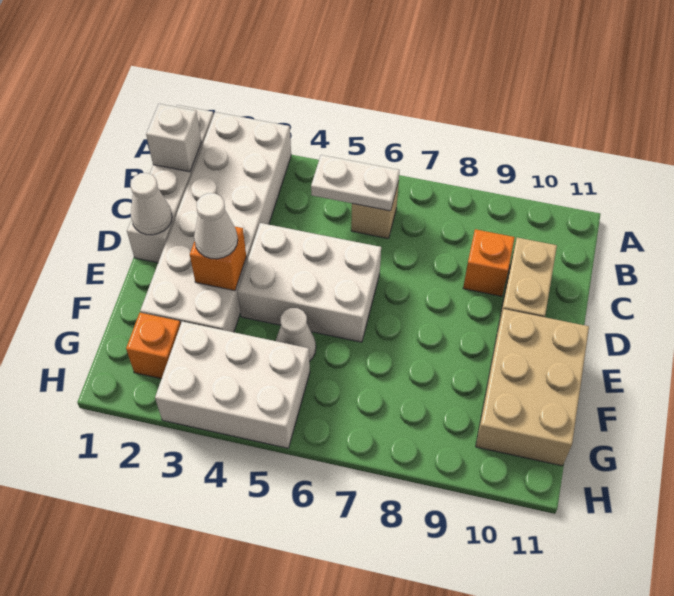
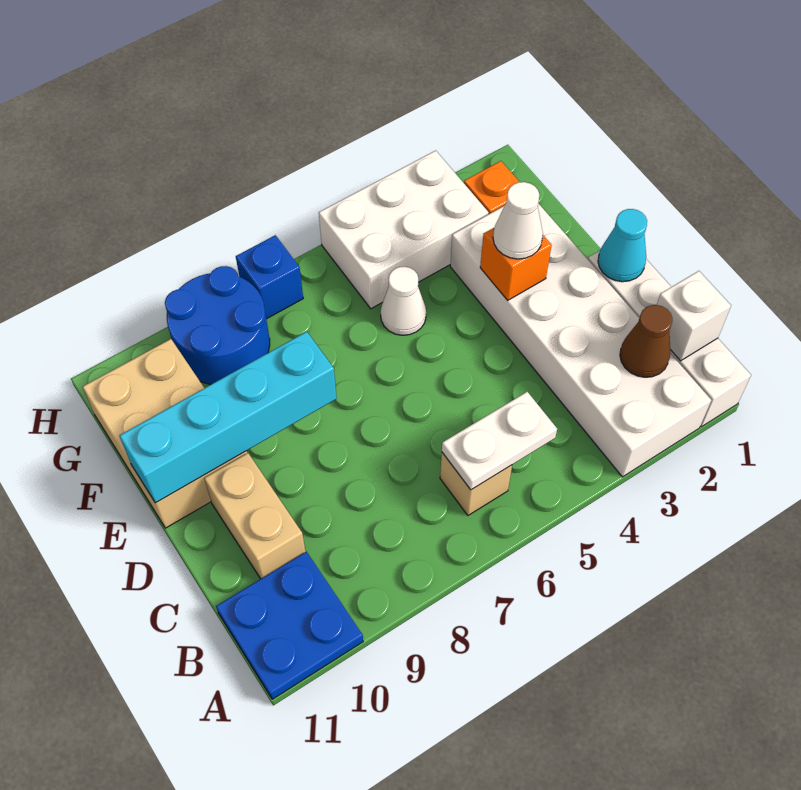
none -> blue plate A10:B11 level 1
none -> brown cone B2 level 2
orange brick C9 level 1 -> none
white cone D1 level 2 -> cyan cone D1 level 2
white brick D4:E6 level 1 -> none
none -> cyan brick E8:E11 level 2
none -> blue round brick G8:H9 level 1
none -> blue brick H7 level 1

